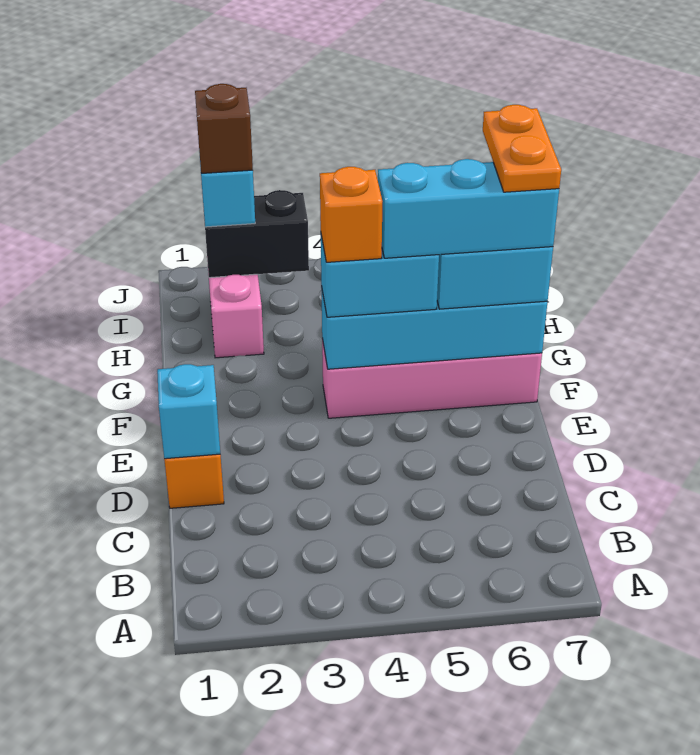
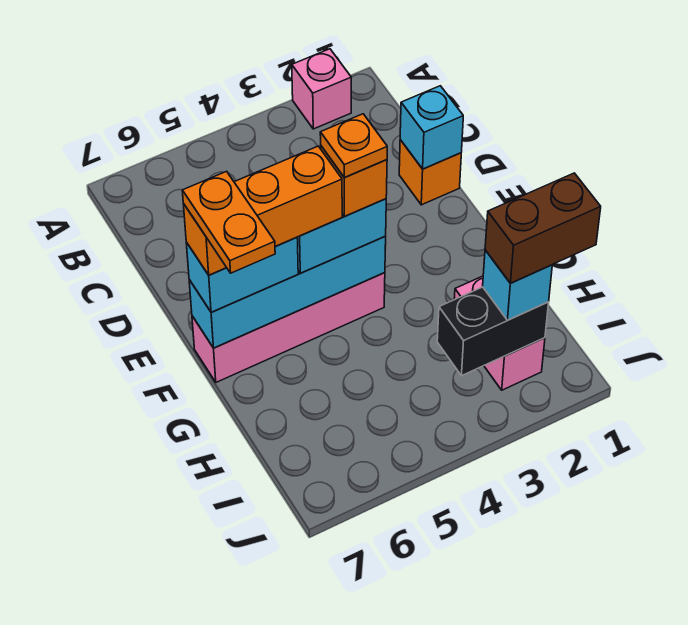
none -> pink brick A2 level 1
none -> orange plate F4 level 5
cyan brick F5:F7 level 4 -> orange brick F5:F7 level 4
brown brick I2 level 4 -> brown brick I1:I2 level 4

